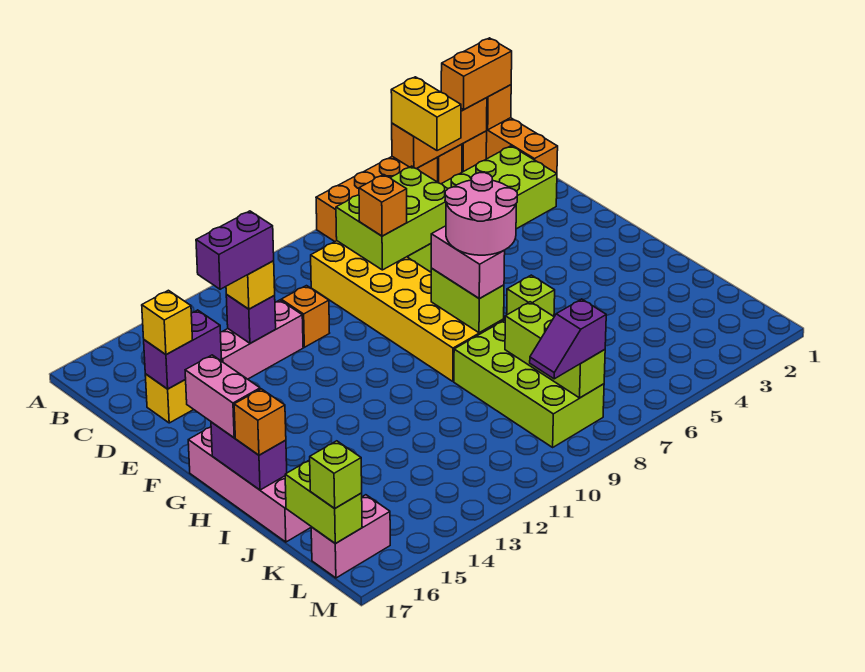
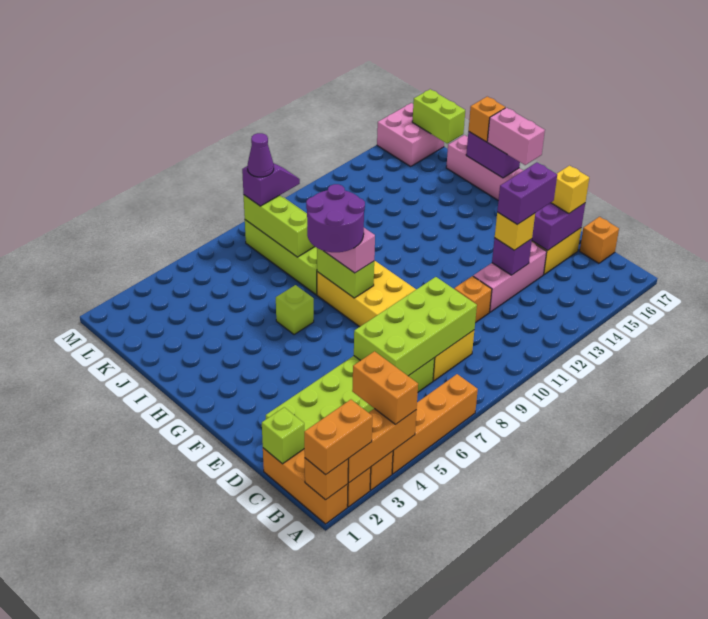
yellow brick A4:B4 level 3 -> orange brick A4:B4 level 3
lime brick C6:D8 level 2 -> lime brick C6:D9 level 2
orange brick D8 level 3 -> orange brick C17 level 1
pink round brick G7:H8 level 4 -> purple round brick G7:H8 level 4
none -> purple cone L8 level 4
pink brick L16:L17 level 1 -> pink brick L16:M17 level 1
lime brick L17 level 3 -> lime brick C1 level 2

